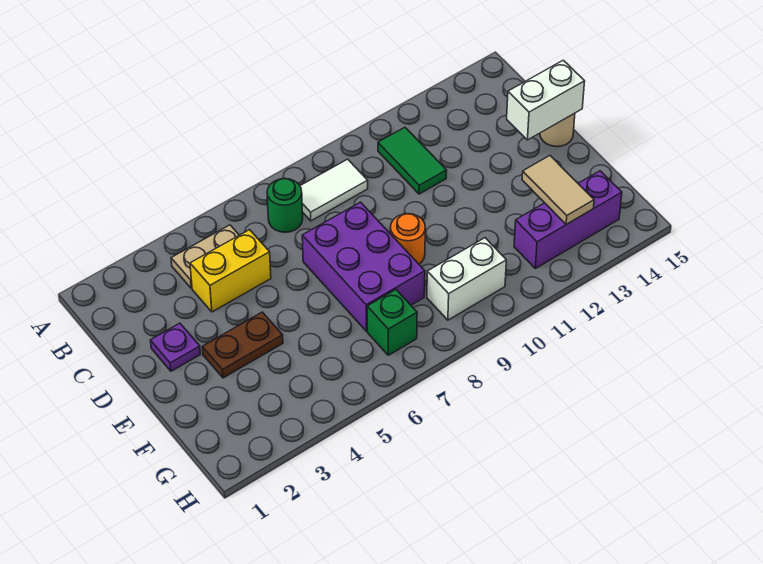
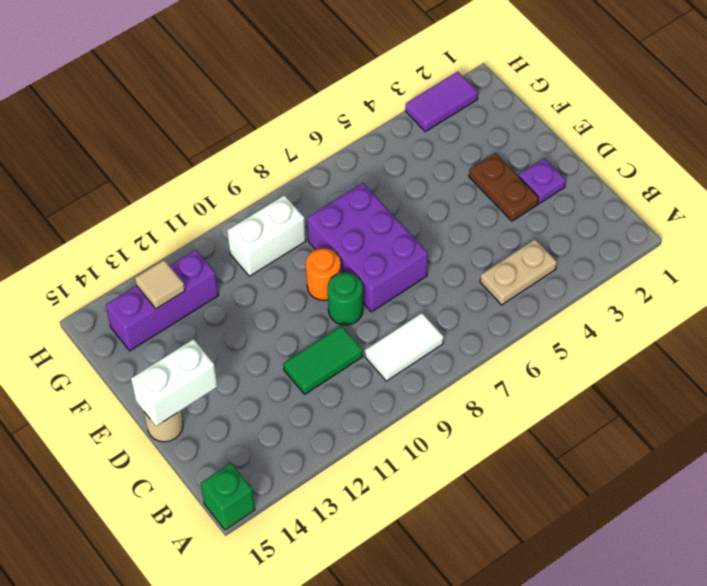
green round brick B7 level 1 -> green round brick D9 level 1
green tile B11:C11 level 1 -> green tile C10:C11 level 1
yellow brick C4:C5 level 1 -> none
brown plate E3:E4 level 1 -> brown plate D3:E3 level 1
tan tile F13:G13 level 2 -> tan tile G13 level 2
green brick G7 level 1 -> green brick A15 level 1
none -> purple tile H2:H3 level 1

